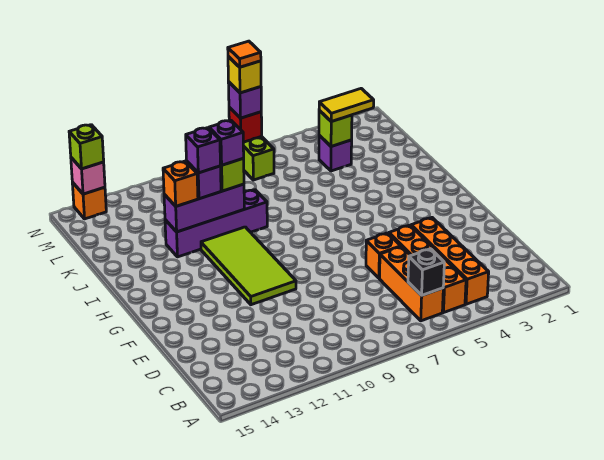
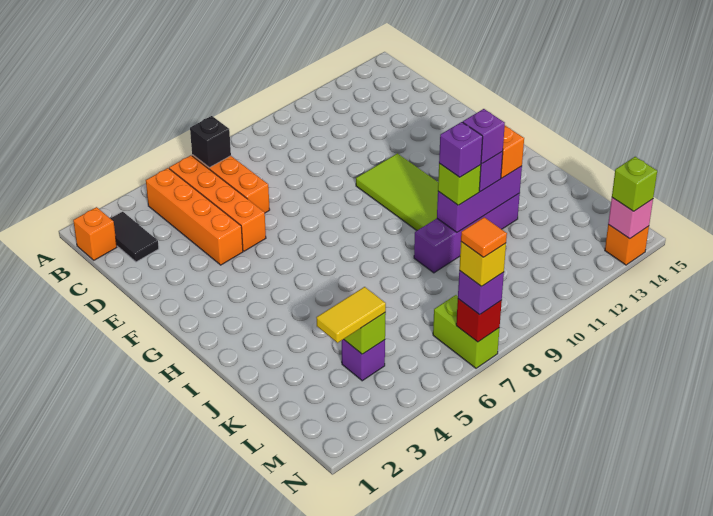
none -> black tile B2:C2 level 1
orange brick E6 level 1 -> orange brick B1 level 1

